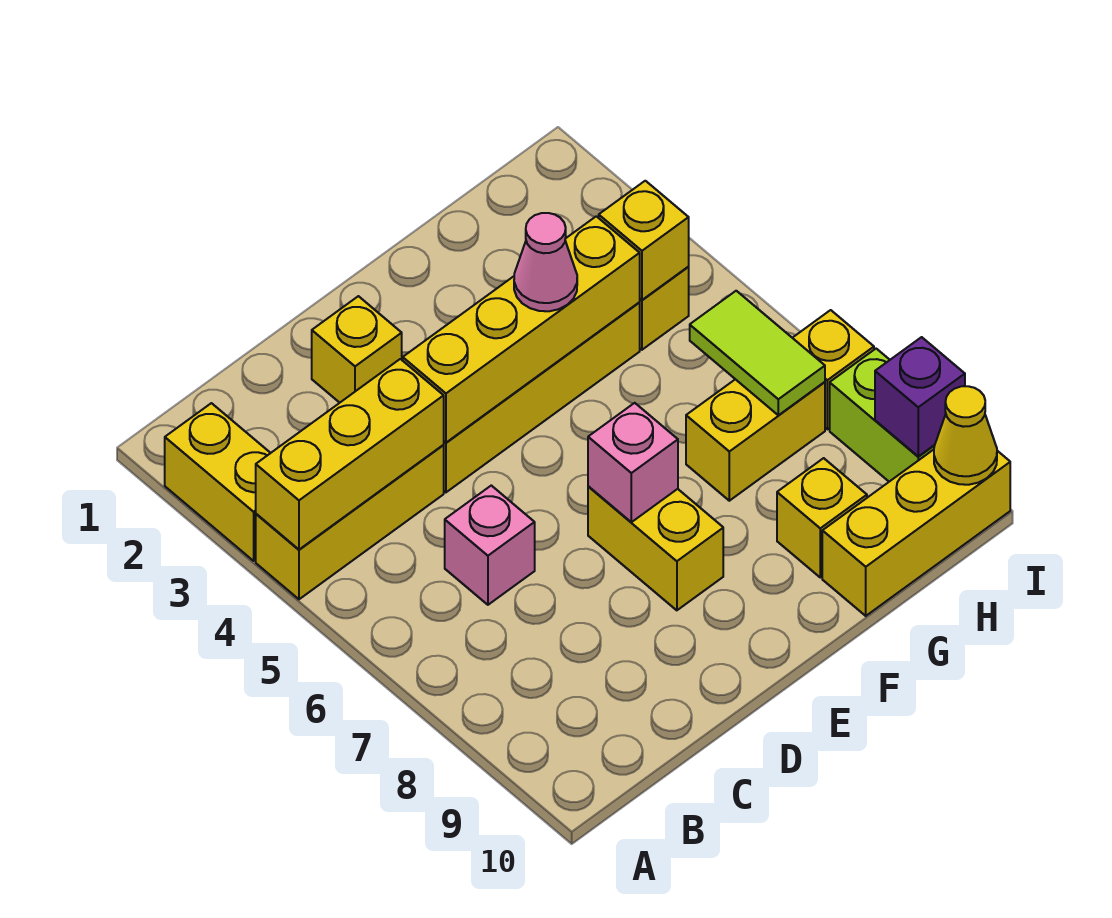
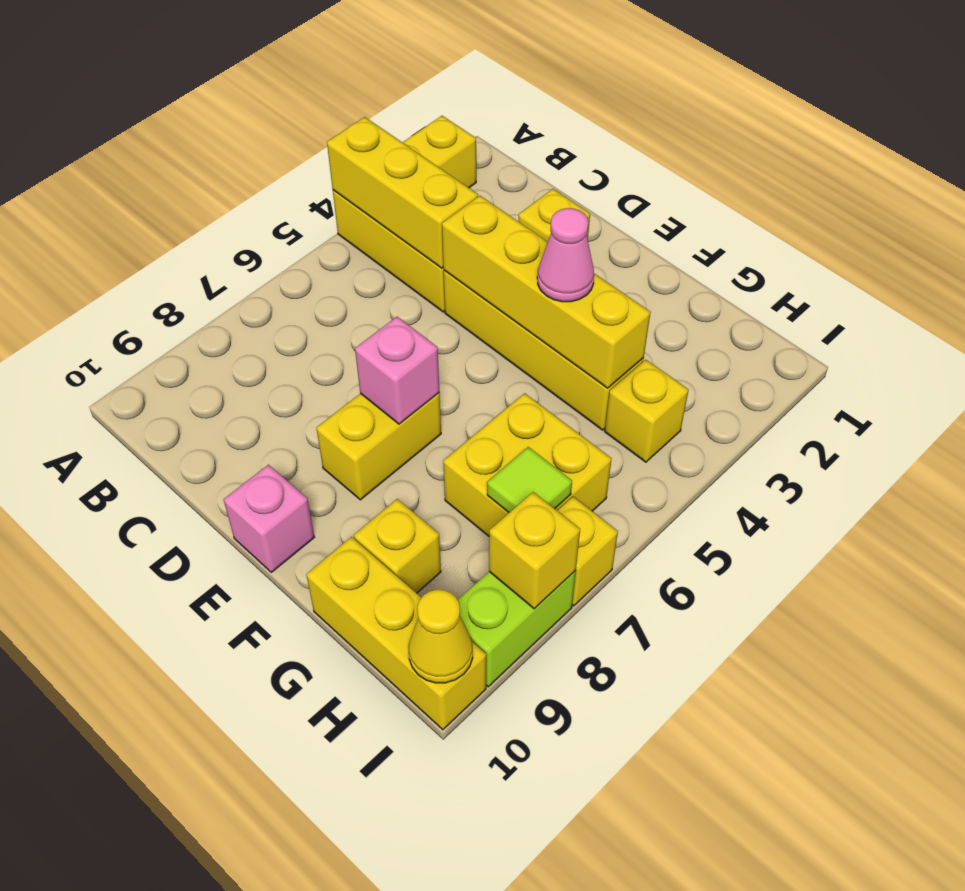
pink brick C6 level 1 -> pink brick E10 level 1
yellow brick G7:H7 level 1 -> yellow brick G6:H7 level 1
yellow brick H4 level 2 -> yellow brick I8 level 2
lime tile H6:H7 level 2 -> lime tile H7 level 2
purple brick I9 level 2 -> none

